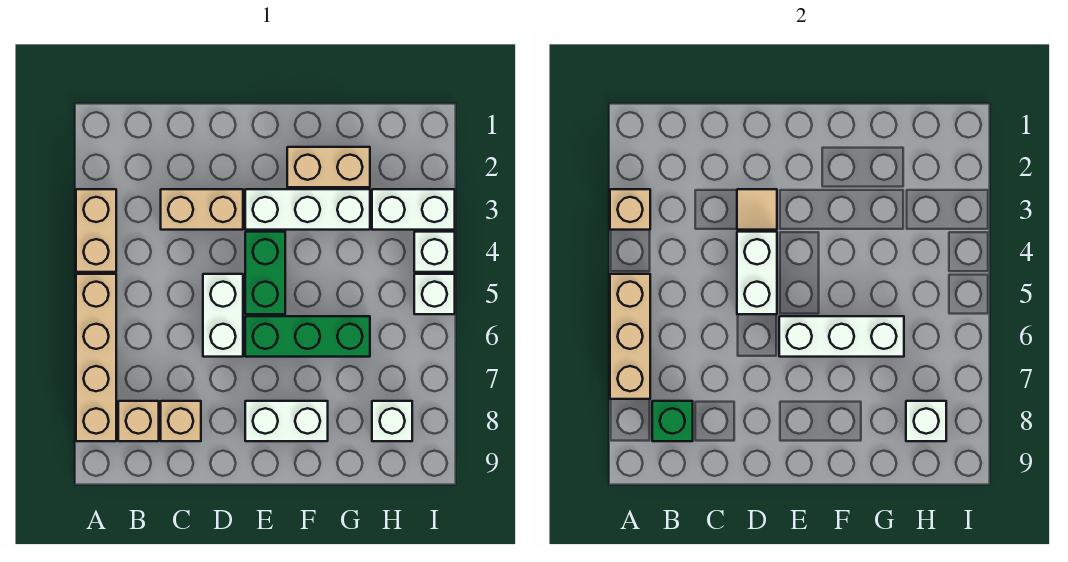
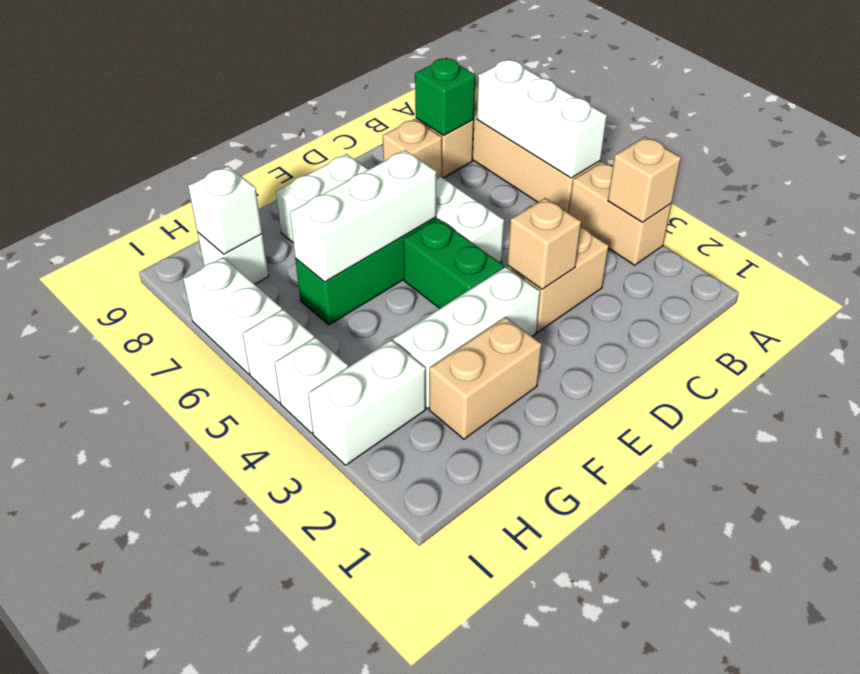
tan brick A5:A7 level 2 -> white brick A5:A7 level 2
tan tile D3 level 2 -> tan brick D3 level 2
white brick D4:D5 level 2 -> white brick I6:I7 level 1

